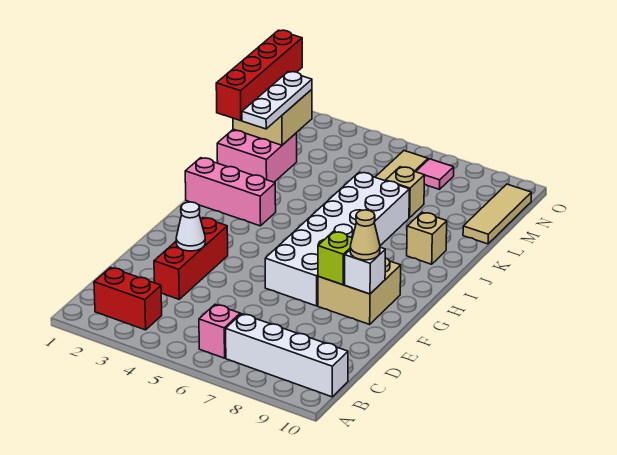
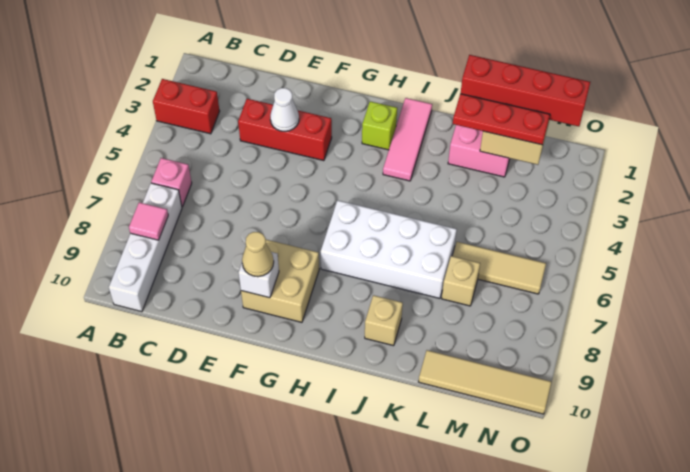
red brick B2:B3 level 1 -> red brick A3:B3 level 1
white brick F6:K7 level 1 -> white brick H6:K7 level 1
lime brick F8 level 2 -> lime brick H2 level 1
pink brick I1:I3 level 1 -> pink tile I1:I3 level 1
white plate K2:M2 level 3 -> red plate K2:M2 level 3
tan tile L10:N10 level 1 -> tan tile L10:O10 level 1
pink tile N7 level 1 -> pink tile B8 level 2

